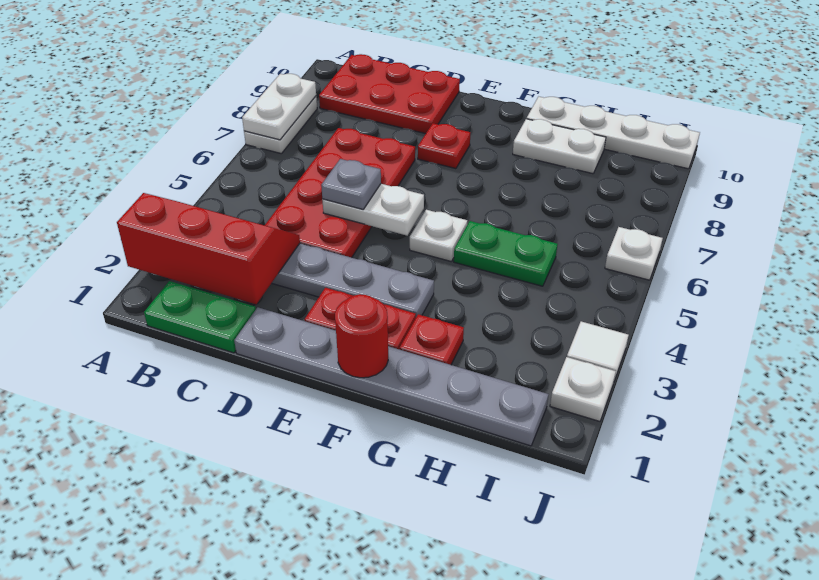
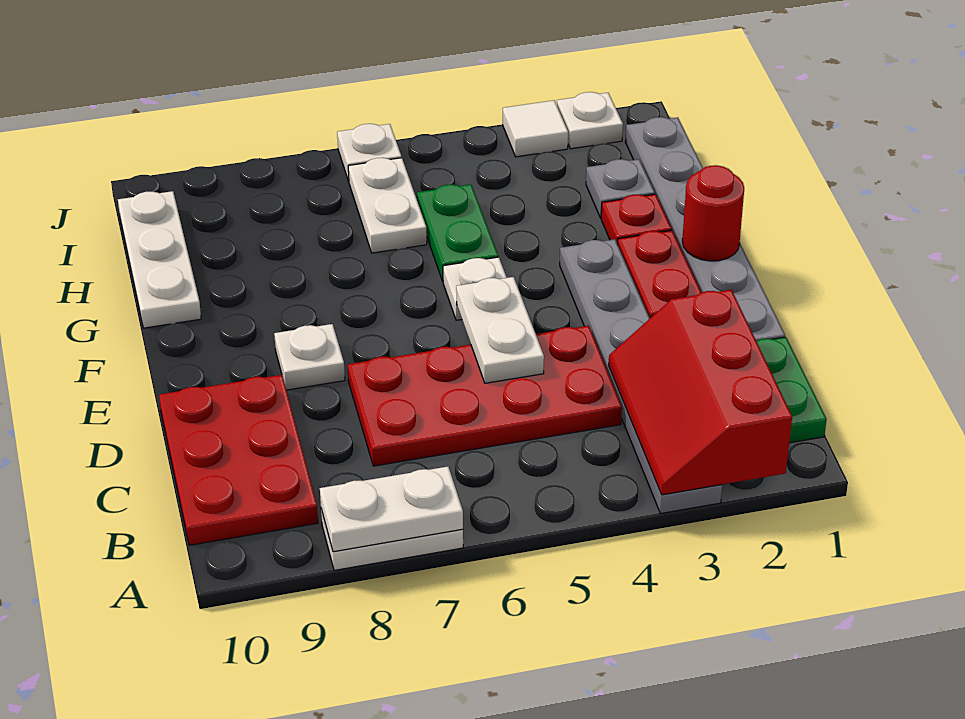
grey plate D5 level 3 -> grey plate H2 level 1
red plate E8 level 1 -> white plate E8 level 1
white plate G9:H9 level 1 -> white plate H6:I6 level 1
white plate G10:J10 level 1 -> white plate G10:I10 level 1

